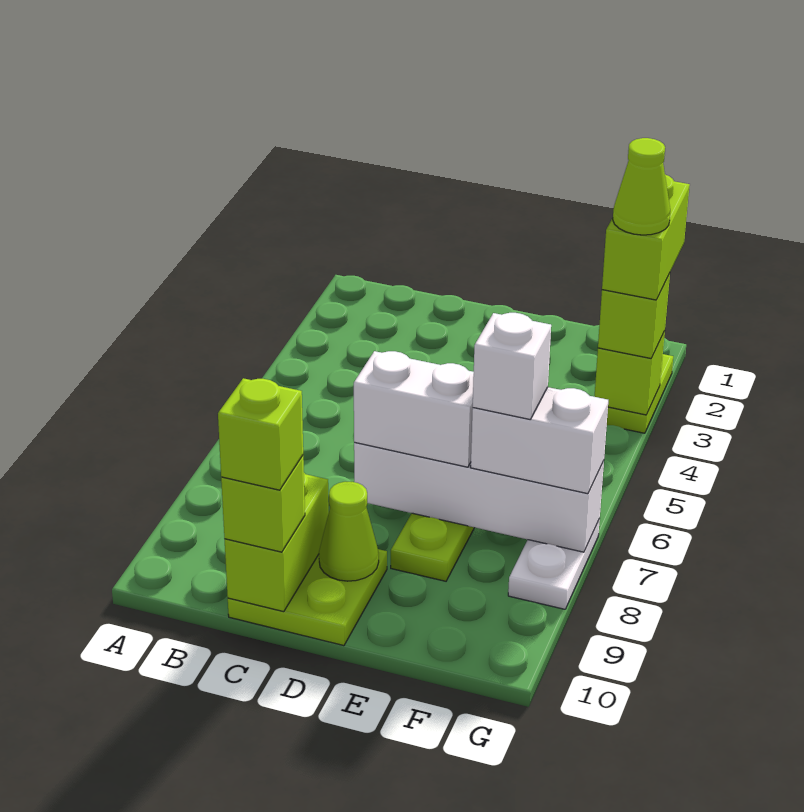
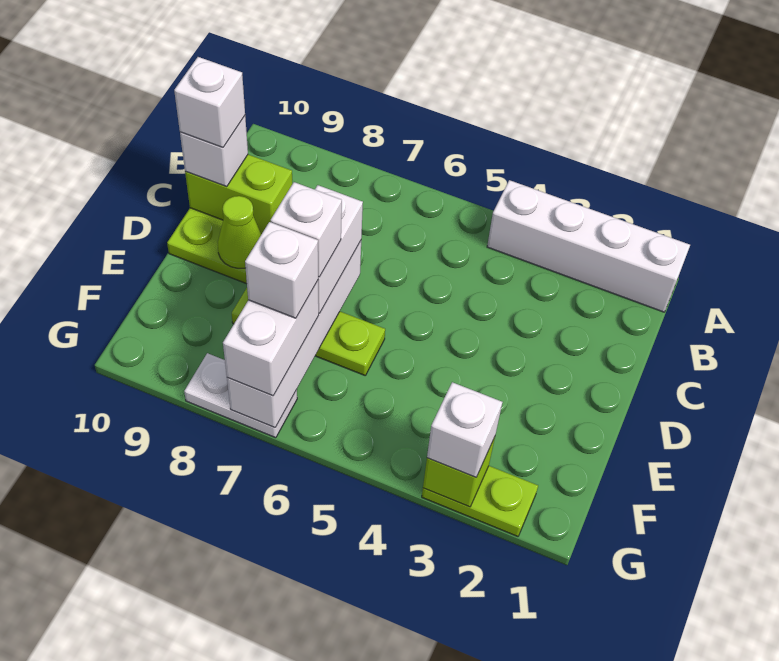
none -> white brick A1:A4 level 1
lime brick C10 level 3 -> white brick C10 level 3
lime brick C10 level 4 -> white brick C10 level 4
none -> white brick E7 level 4
lime brick G2:G3 level 4 -> none
lime brick G3 level 3 -> white brick G3 level 3
lime cone G3 level 5 -> none

